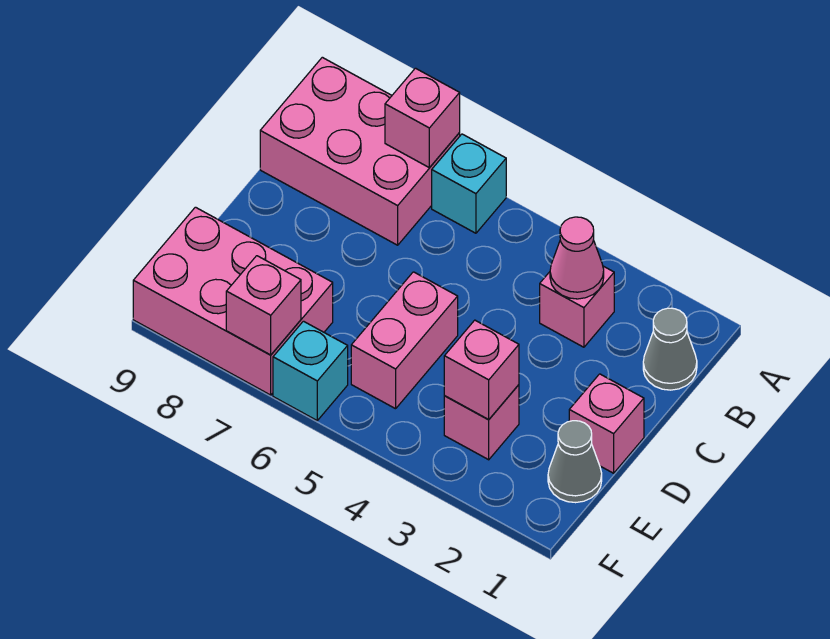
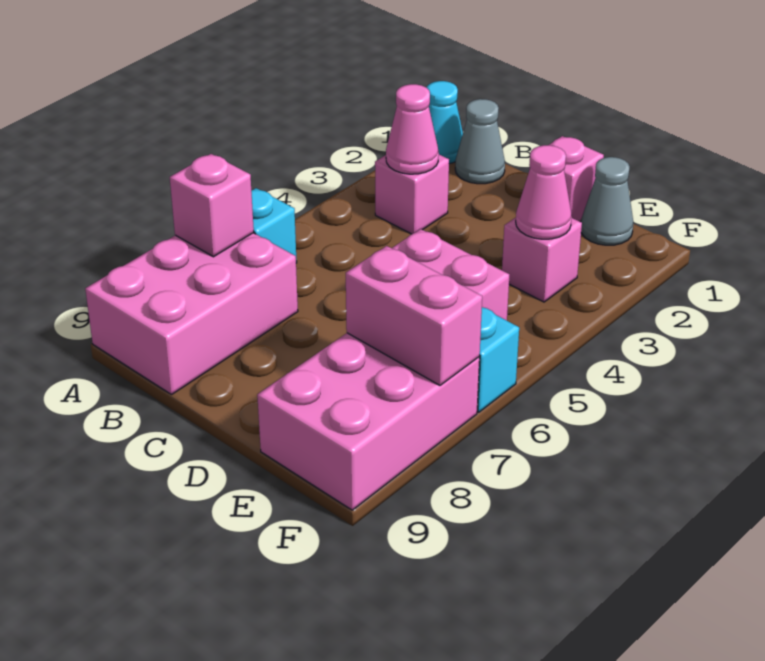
none -> cyan cone A1 level 1
pink brick E3 level 2 -> pink cone E3 level 2
pink brick F7 level 2 -> pink brick E7:F7 level 2

